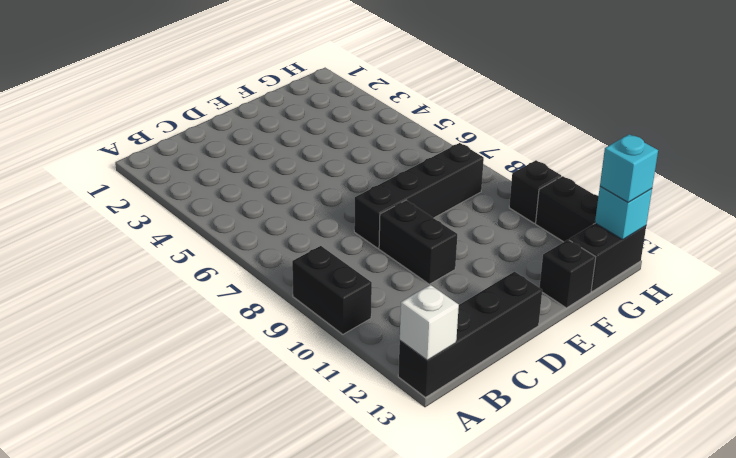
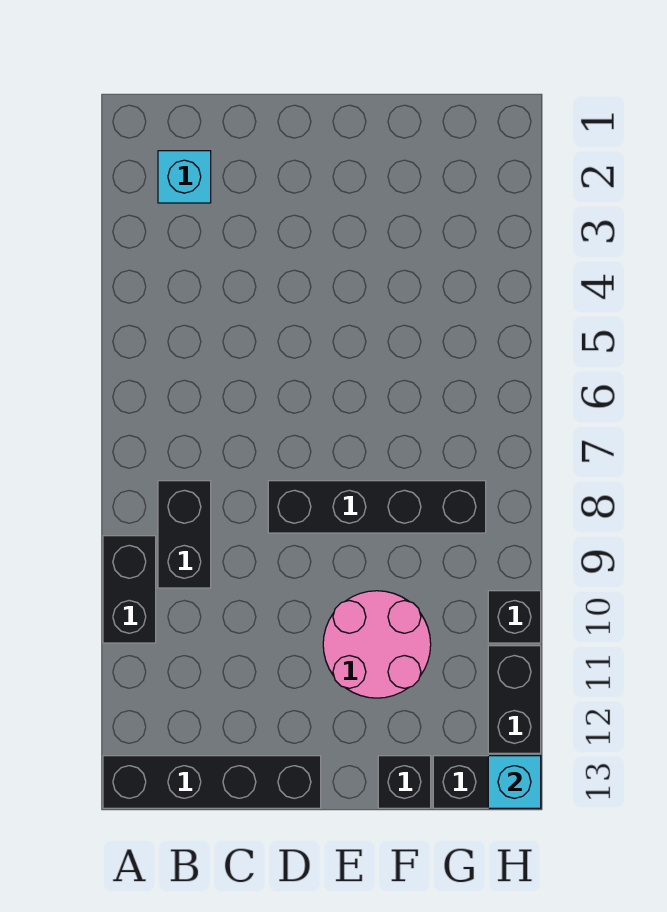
white brick A13 level 2 -> none
black brick D9:D10 level 1 -> black brick B8:B9 level 1
none -> pink round brick E10:F11 level 1
cyan brick H13 level 3 -> cyan brick B2 level 1

